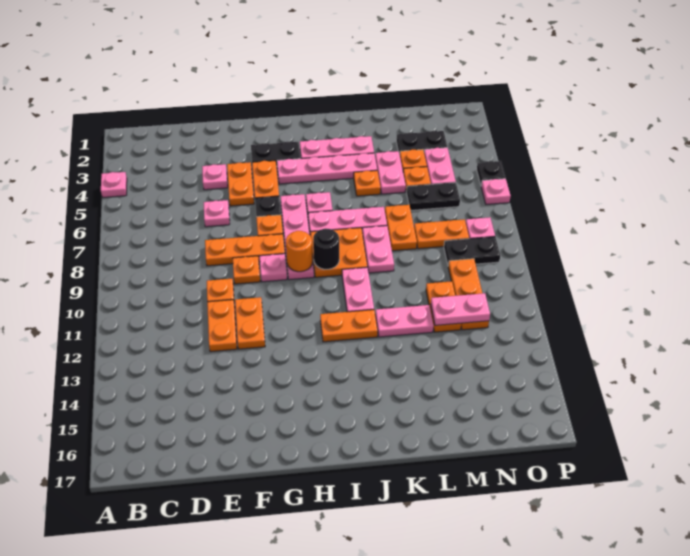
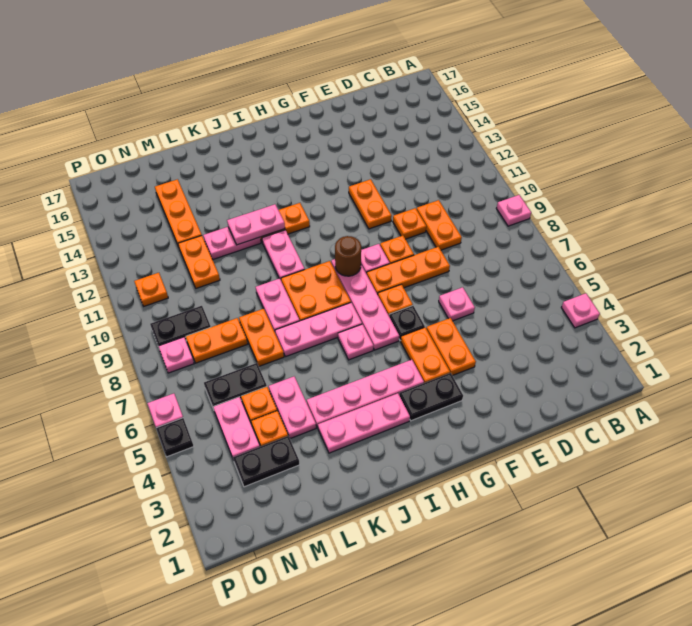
pink plate E4 level 1 -> pink plate A9 level 1
orange plate E11:E12 level 1 -> orange plate D9:D10 level 1
orange round brick H9 level 2 -> brown round brick H9 level 2
black round brick I9 level 2 -> none
orange plate K5 level 1 -> orange plate O11 level 1
pink plate M12:N12 level 2 -> pink plate J12:K12 level 2
orange plate N10:N12 level 1 -> orange plate M13:M15 level 1

